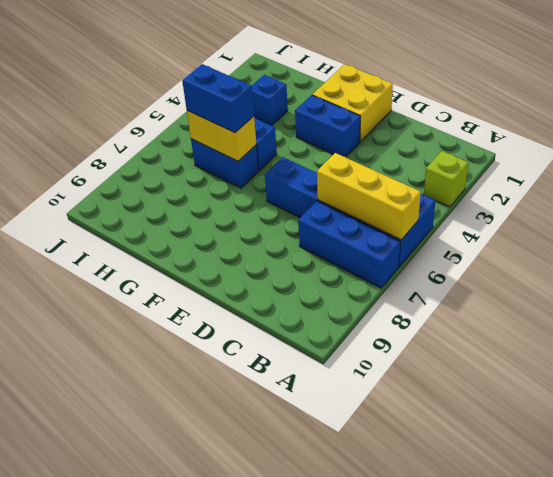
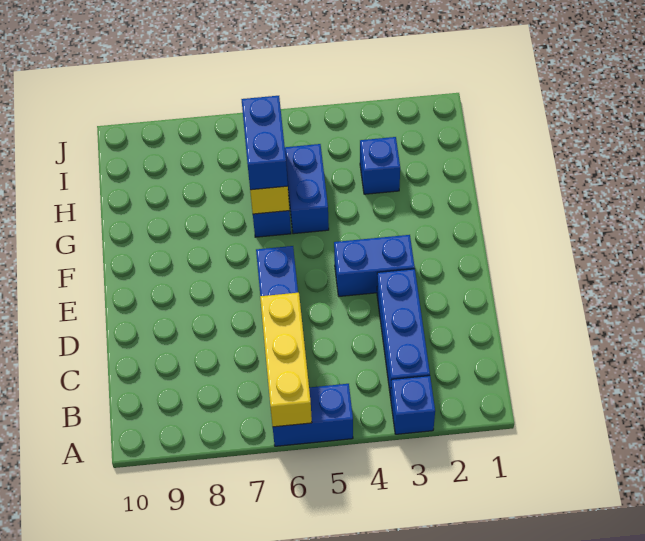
lime brick A3 level 1 -> blue brick A3 level 1
blue brick A7:C7 level 1 -> blue brick B3:D3 level 1
yellow brick E1:F2 level 1 -> none
blue brick E3:F3 level 1 -> blue brick E3:E4 level 1

